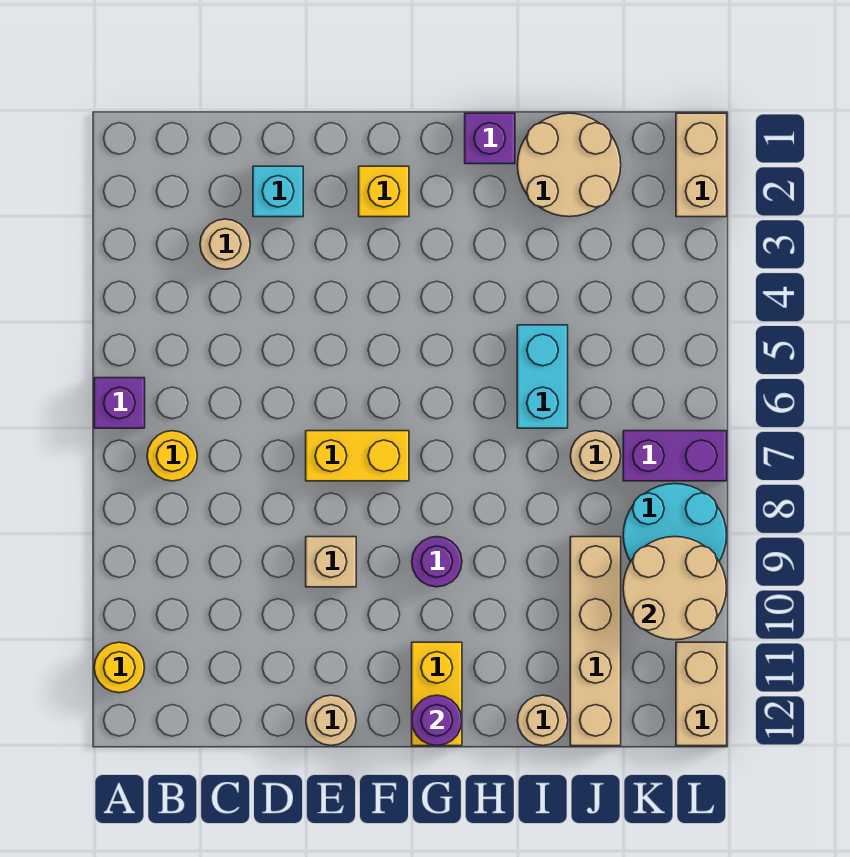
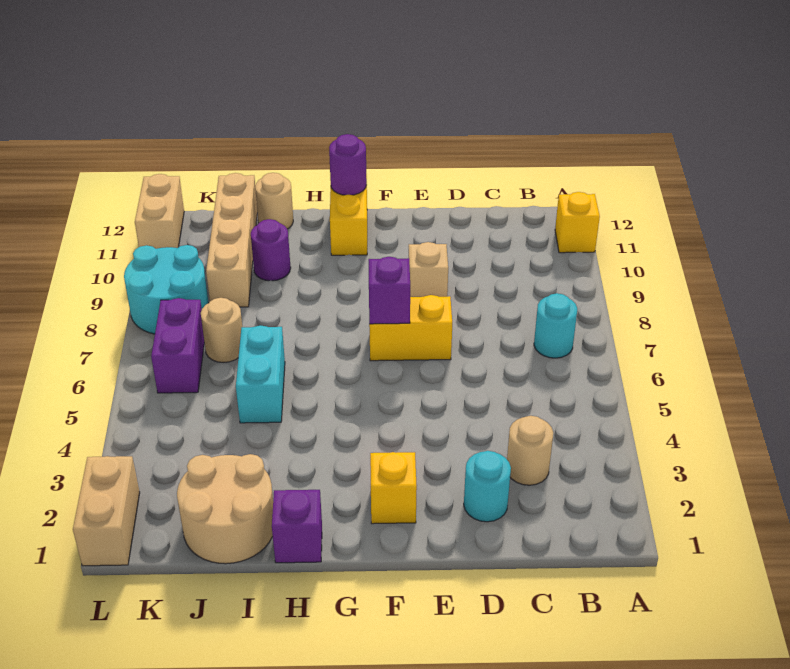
purple brick A6 level 1 -> purple brick F7 level 2
yellow round brick A11 level 1 -> yellow brick A11 level 1
yellow round brick B7 level 1 -> cyan round brick B7 level 1
cyan brick D2 level 1 -> cyan round brick D2 level 1
tan round brick E12 level 1 -> none
purple round brick G9 level 1 -> purple round brick I10 level 1
purple brick K7:L7 level 1 -> purple brick K6:K7 level 1
tan round brick K9:L10 level 2 -> none

